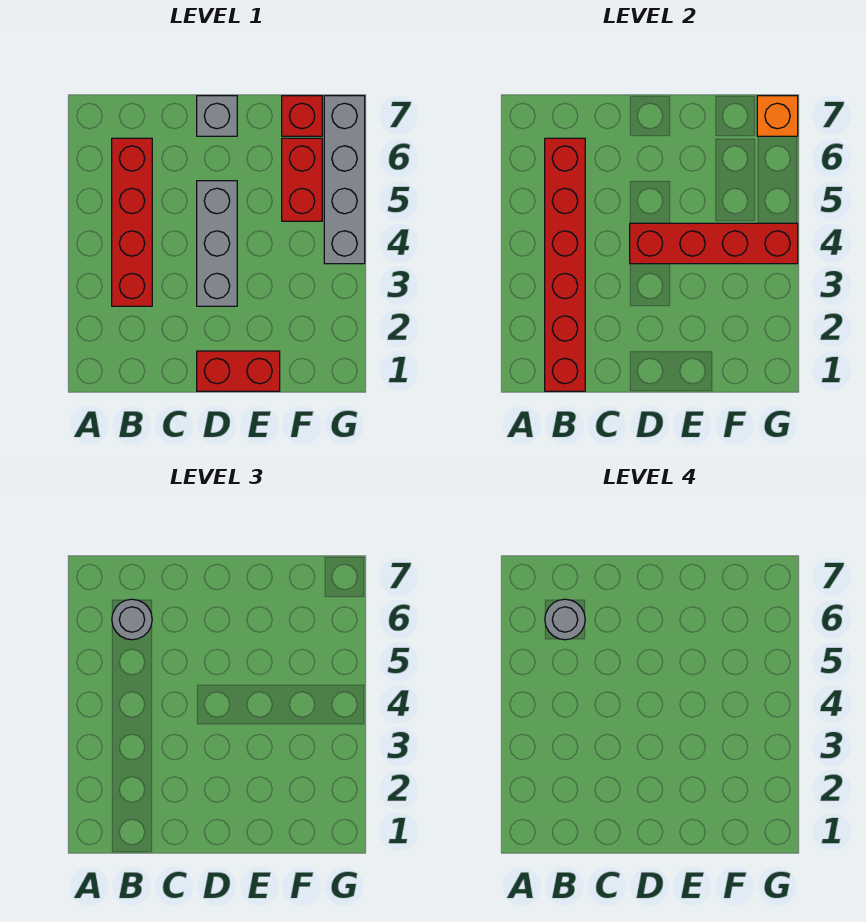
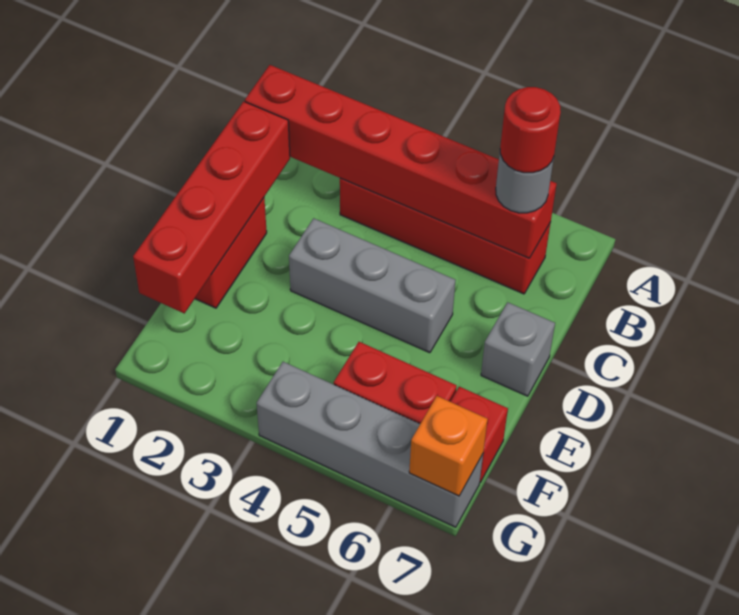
grey round brick B6 level 4 -> red round brick B6 level 4
red brick D4:G4 level 2 -> red brick C1:F1 level 2

